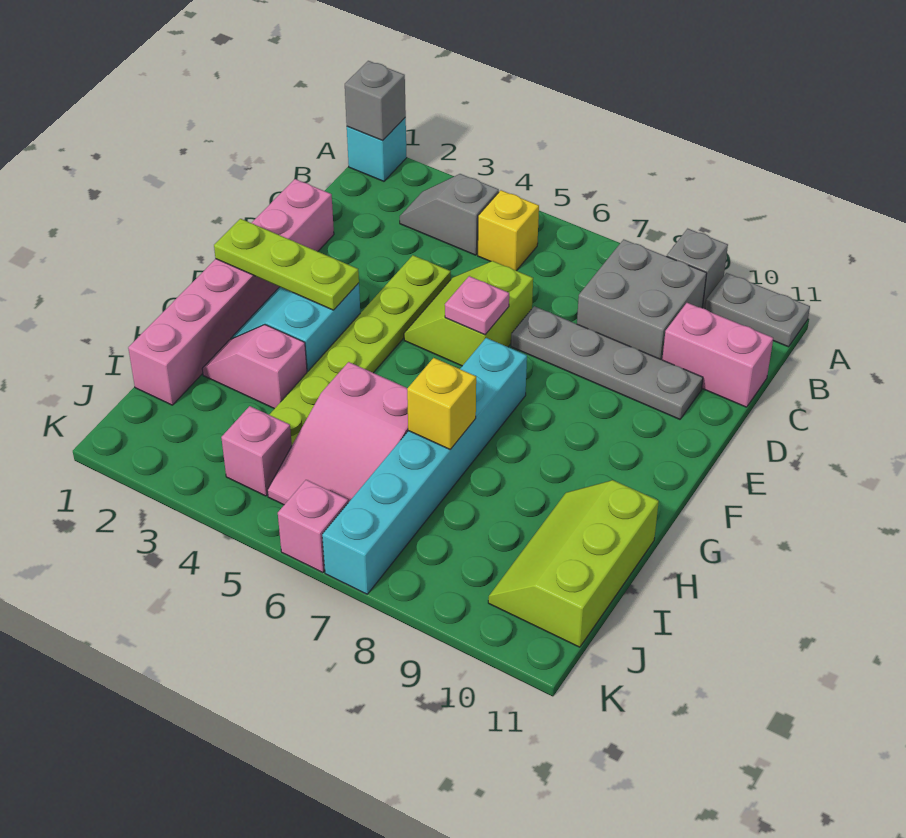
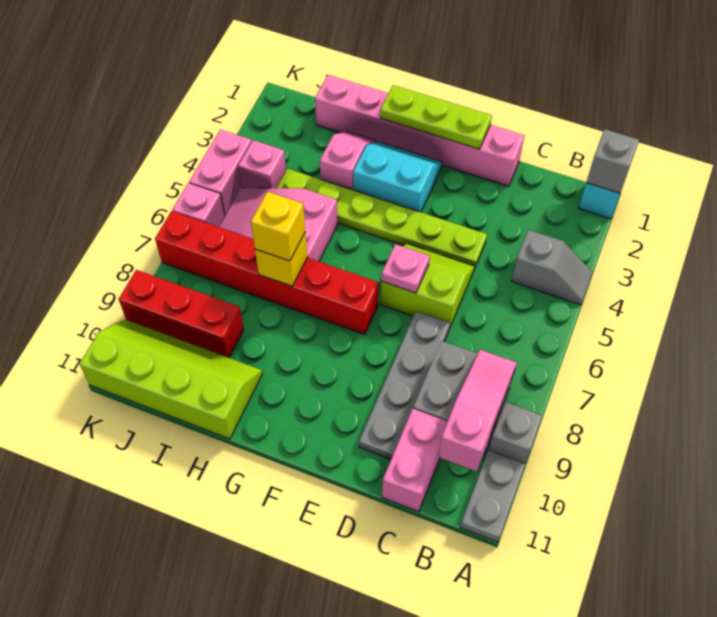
grey slope B3:B4 level 1 top 4 -> grey slope A4:B4 level 1 top B
yellow brick B5 level 1 -> yellow brick H7 level 3
none -> pink slope B8:B10 level 2 top 10
lime plate F1:F3 level 2 -> lime plate E1:G1 level 2
cyan brick F7:K7 level 1 -> red brick F7:K7 level 1
lime slope H10:J11 level 1 top 11 -> lime slope H10:K11 level 1 top 11
none -> red brick I9:K9 level 1
none -> pink brick K4:K5 level 1

